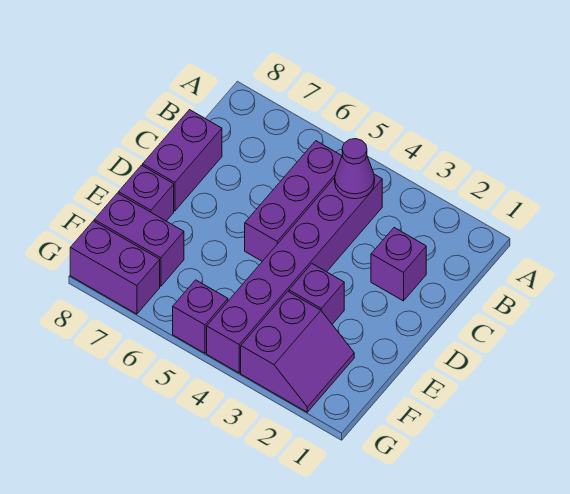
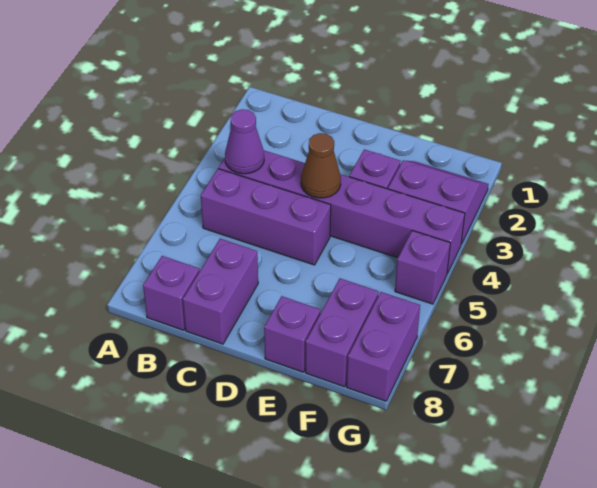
purple brick C2 level 1 -> purple brick B8 level 1
purple brick C8:D8 level 1 -> purple brick C7:C8 level 1
none -> brown cone D4 level 2

